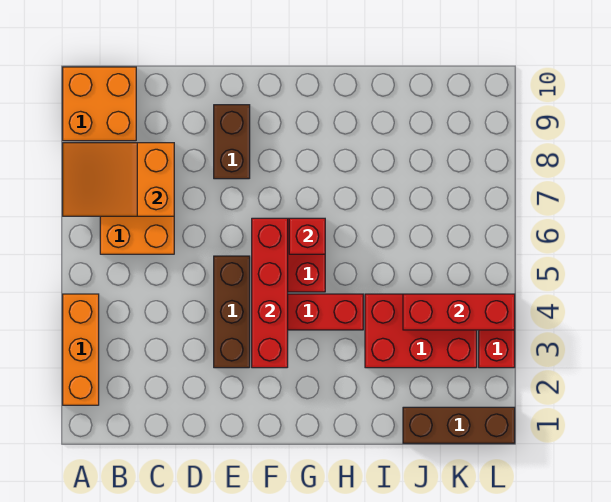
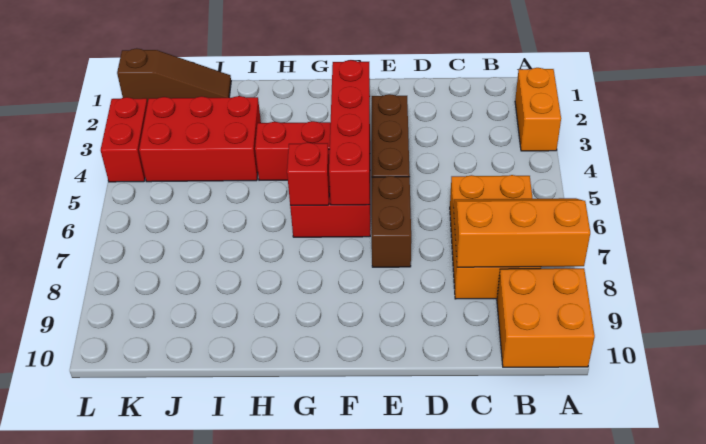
orange brick A2:A4 level 1 -> orange brick A2:A3 level 1
orange slope A7:C8 level 2 top C -> orange slope A7:C8 level 2 top 8
brown brick E8:E9 level 1 -> brown brick E6:E7 level 1
brown brick J1:L1 level 1 -> brown slope J1:L1 level 1 top L
red brick J4:L4 level 2 -> none

